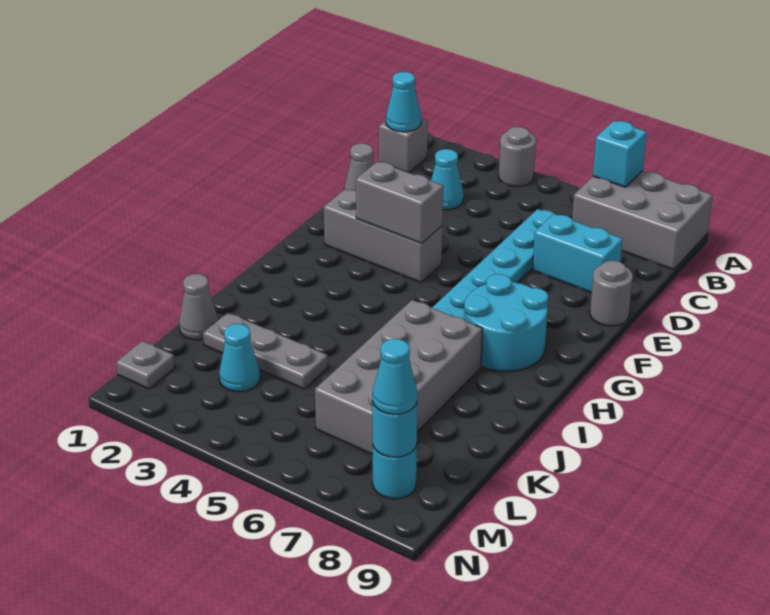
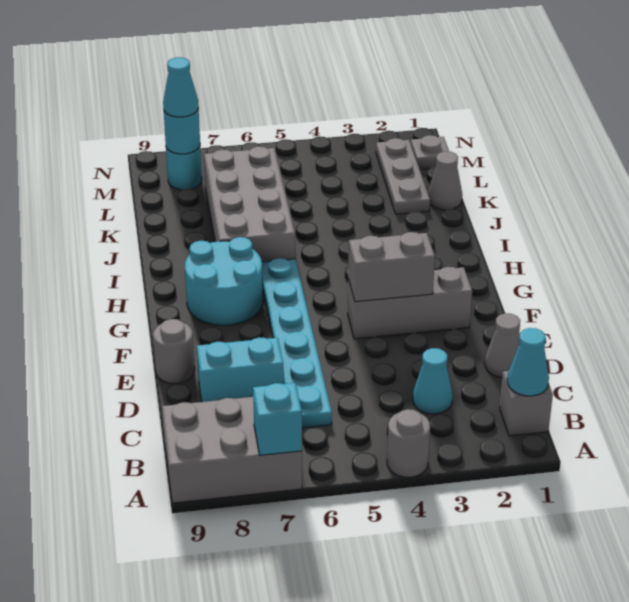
grey plate K2:K4 level 1 -> grey plate K2:M2 level 1
cyan cone L3 level 1 -> none

